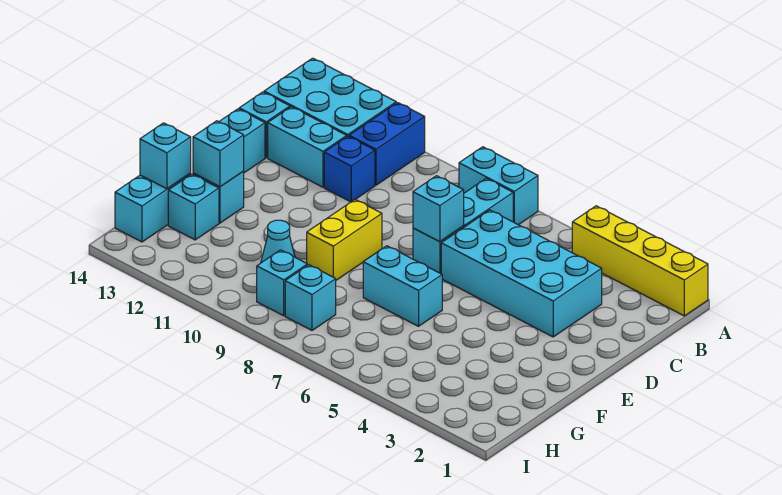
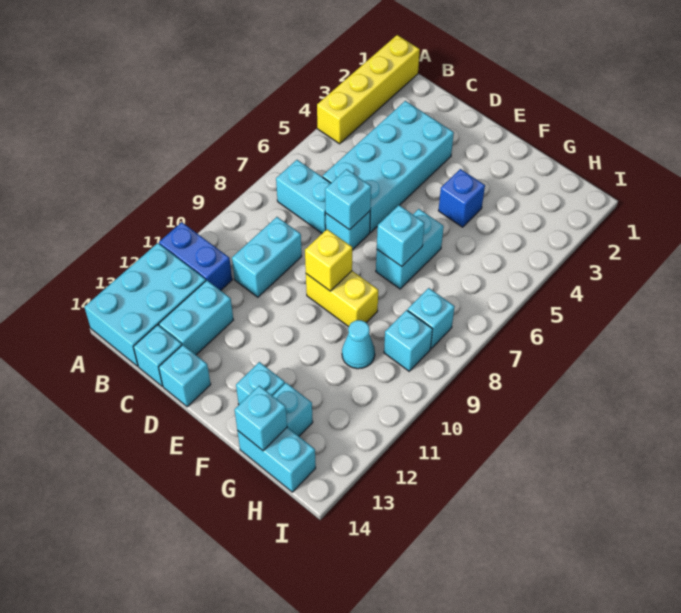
cyan brick A7:A8 level 1 -> cyan brick C9:C10 level 1
blue brick C11 level 1 -> blue brick F4 level 1
none -> yellow brick E9 level 2
cyan brick F13 level 2 -> cyan brick F7 level 2

